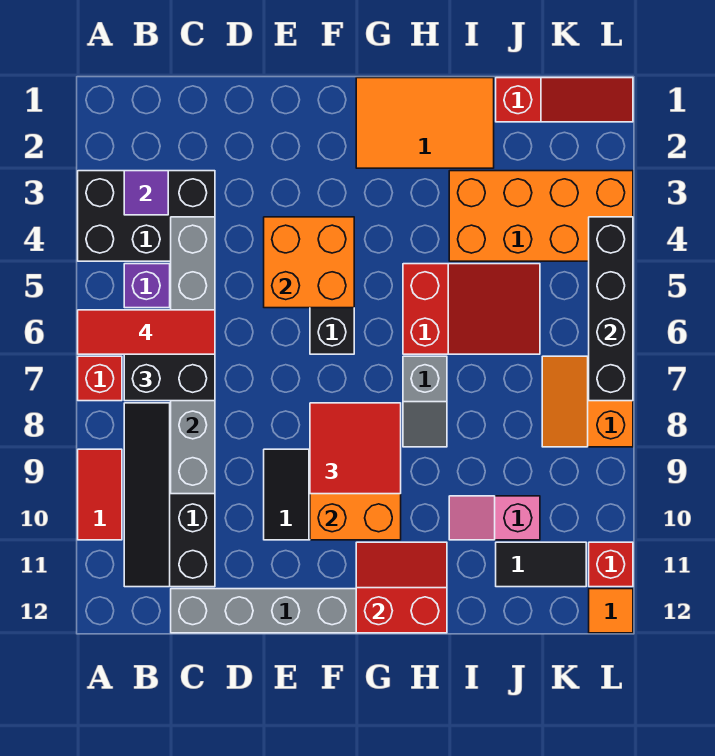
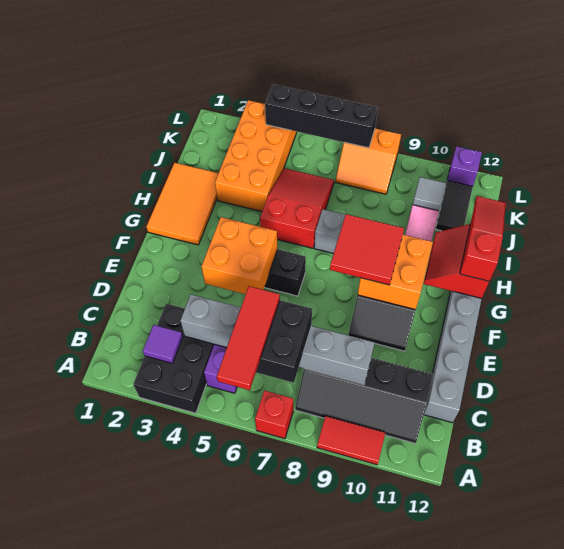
red slope J1:L1 level 1 top J -> red slope G12:I12 level 3 top G
none -> grey tile J10 level 2
red brick L11 level 1 -> purple brick L11 level 1
orange tile L12 level 1 -> none

